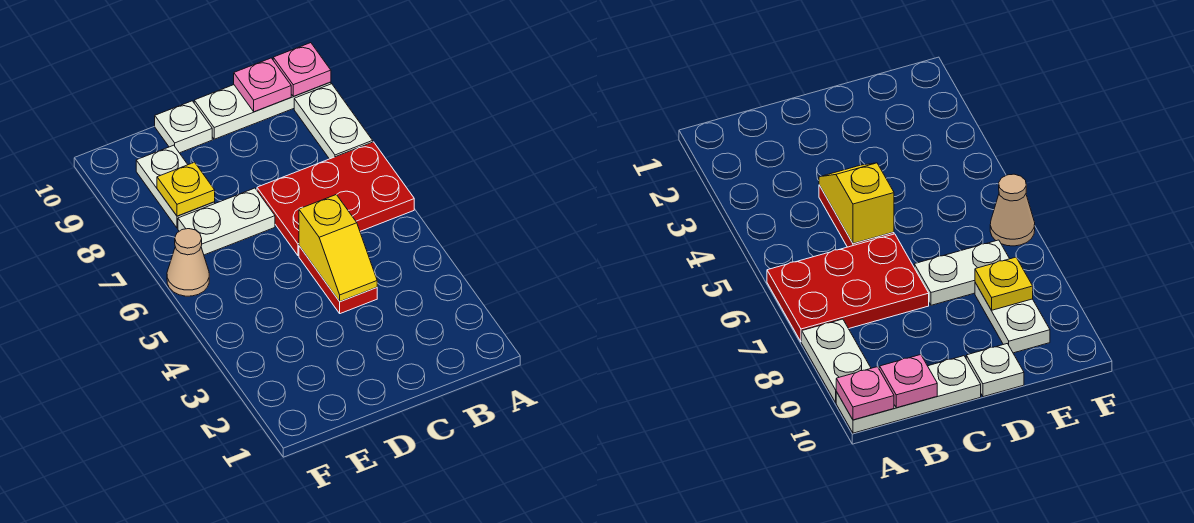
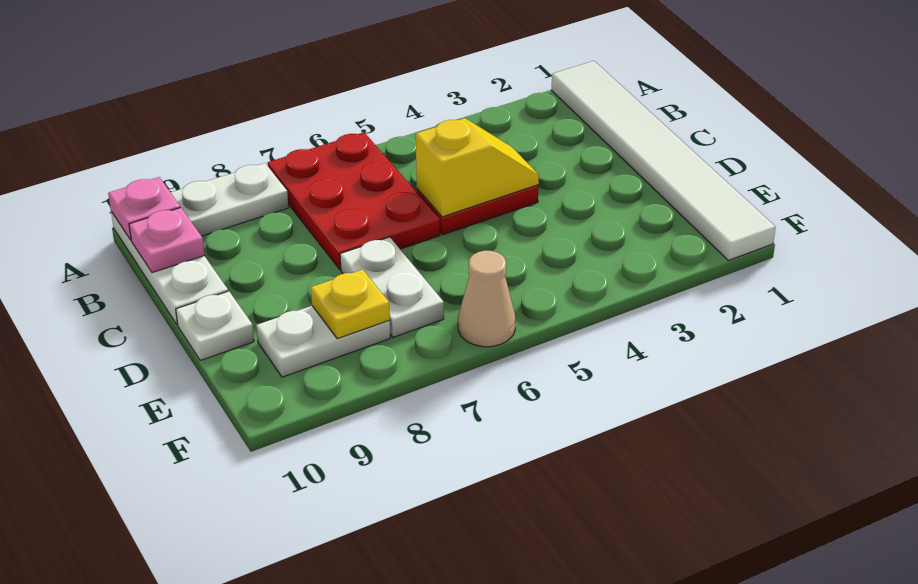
none -> white tile A1:F1 level 1

